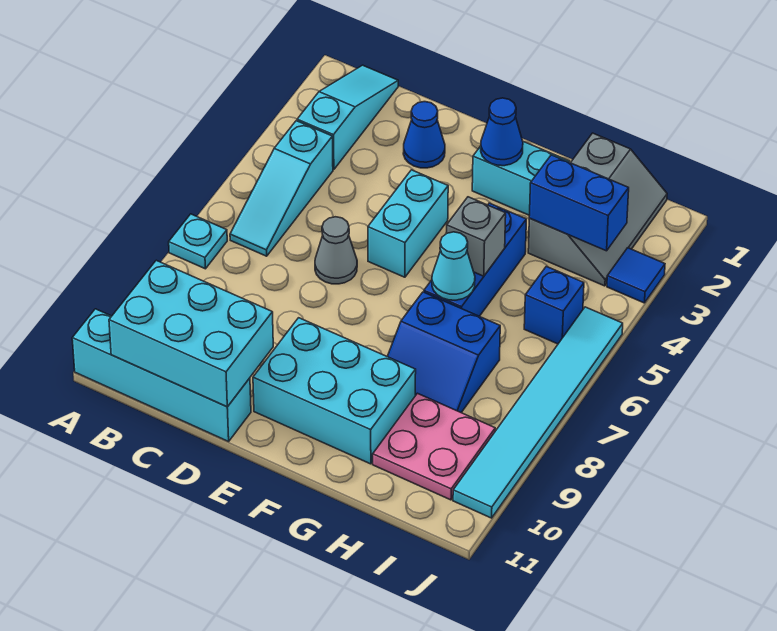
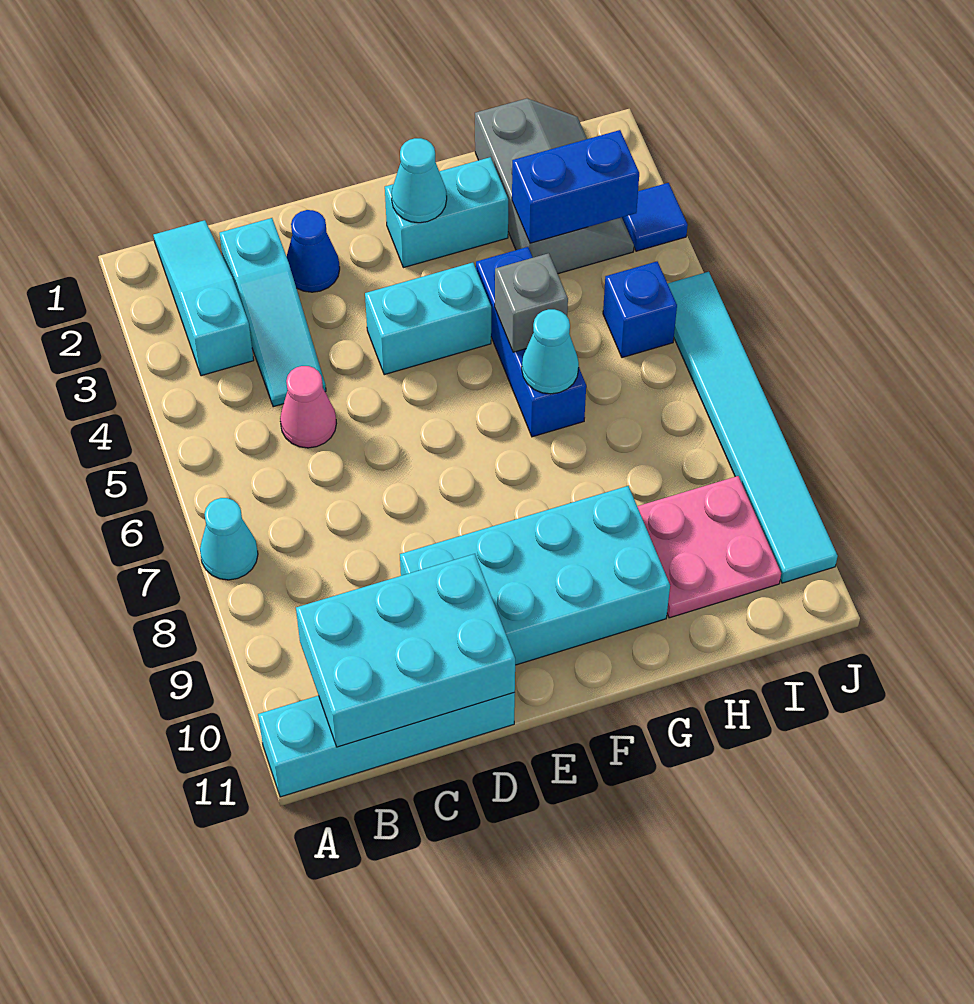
cyan plate A7 level 1 -> cyan cone A7 level 1
cyan slope B4:B6 level 1 top 4 -> cyan slope C2:C4 level 1 top 2
none -> pink cone C5 level 1
grey cone D6 level 1 -> none
cyan brick E4:E5 level 1 -> cyan brick E4:F4 level 1
cyan brick E9:G10 level 1 -> cyan brick D9:G10 level 1
blue cone F2 level 2 -> cyan cone F2 level 2
blue slope G7:H8 level 1 top 7 -> none

